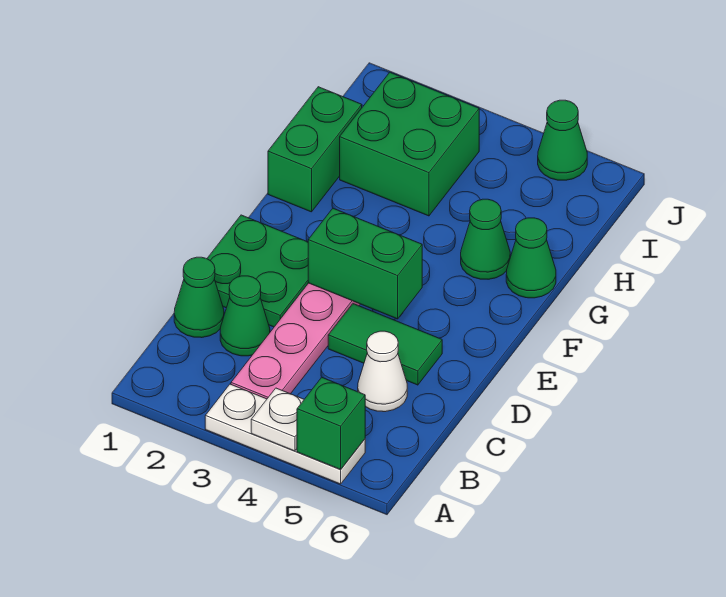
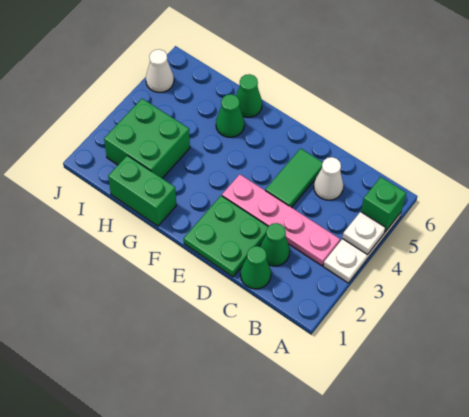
green brick E3:E4 level 2 -> none
green cone J5 level 1 -> white cone J5 level 1

